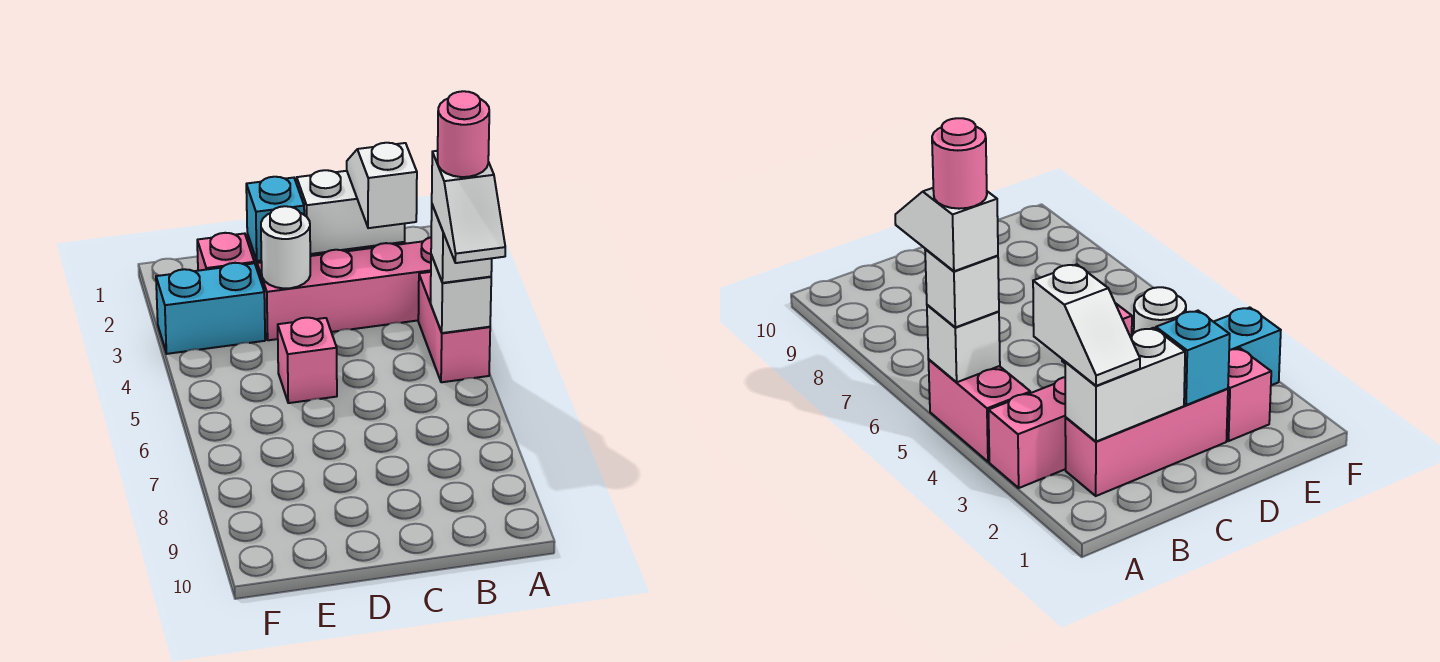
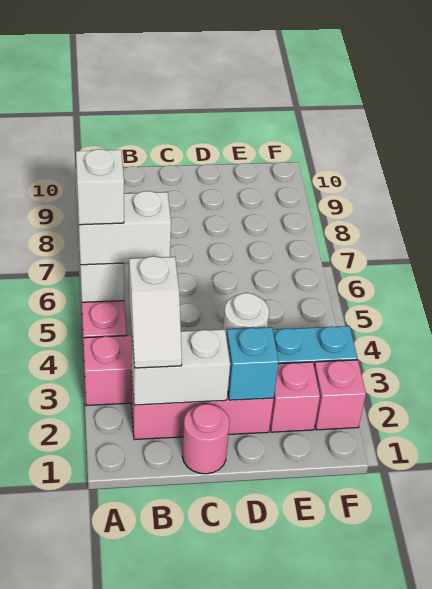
white brick A5 level 3 -> white brick A5:B5 level 3
pink round brick A5 level 5 -> pink round brick C1 level 1
pink brick D5 level 1 -> pink brick F2 level 1

